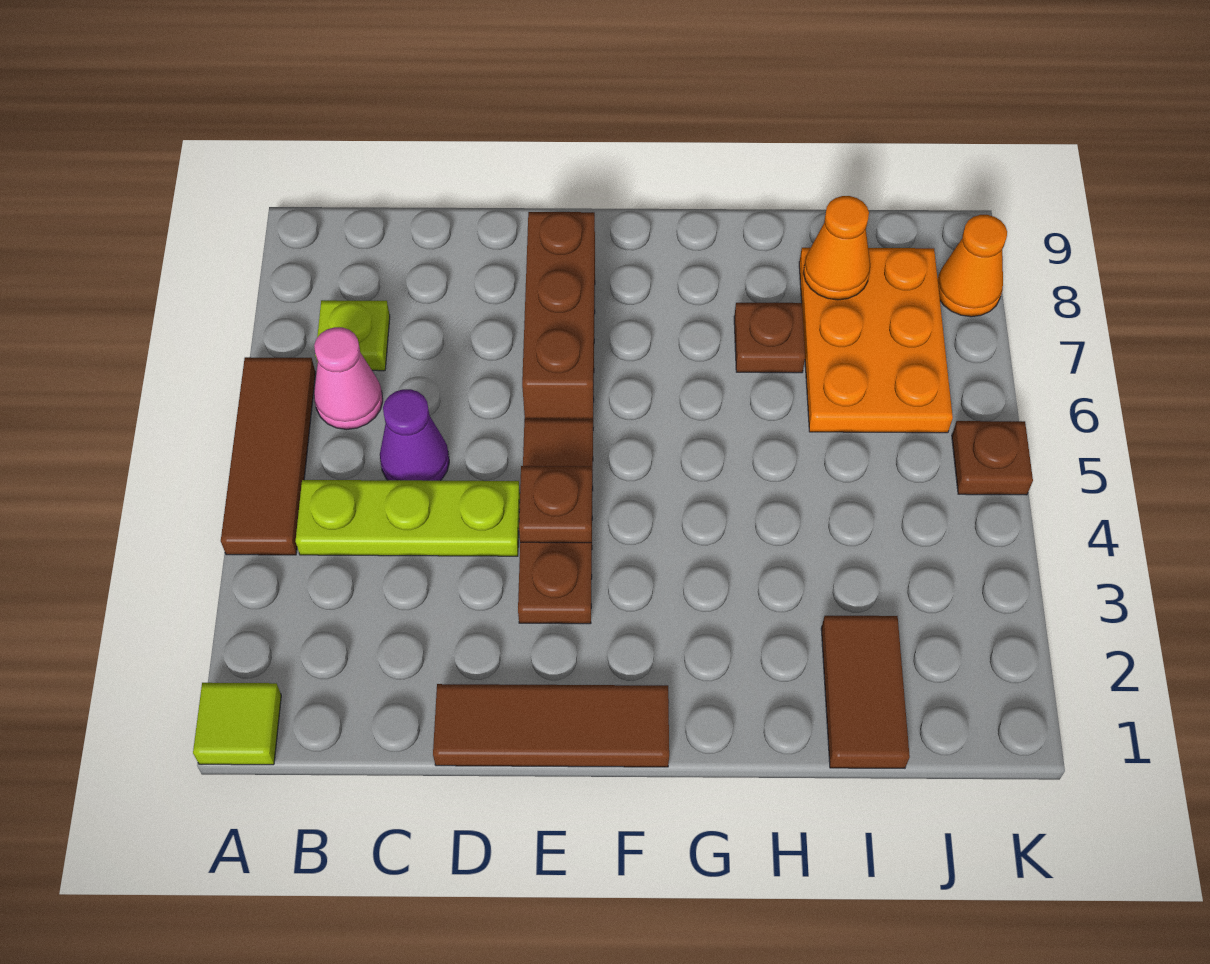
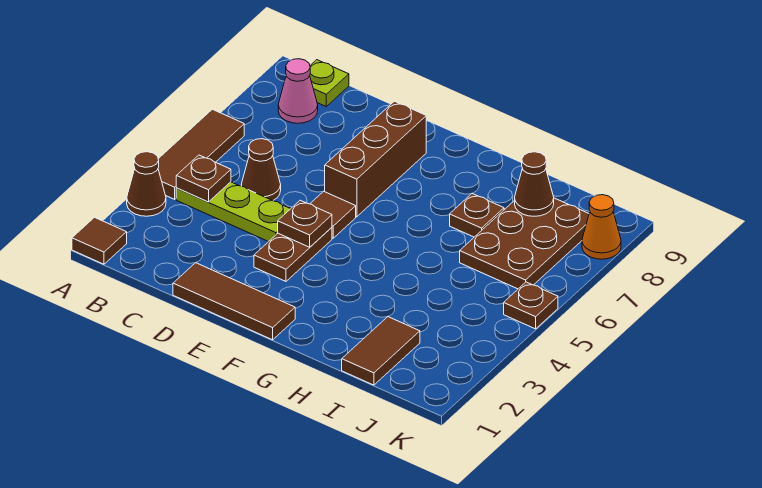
lime tile A1 level 1 -> brown tile A1 level 1
none -> brown cone A3 level 1
none -> brown plate B4 level 2
pink cone B6 level 1 -> pink cone B8 level 1
lime plate B7 level 1 -> lime plate B9 level 1
purple cone C5 level 1 -> brown cone C5 level 1
orange plate I6:J8 level 1 -> brown plate I6:J8 level 1
orange cone I8 level 2 -> brown cone I8 level 2

